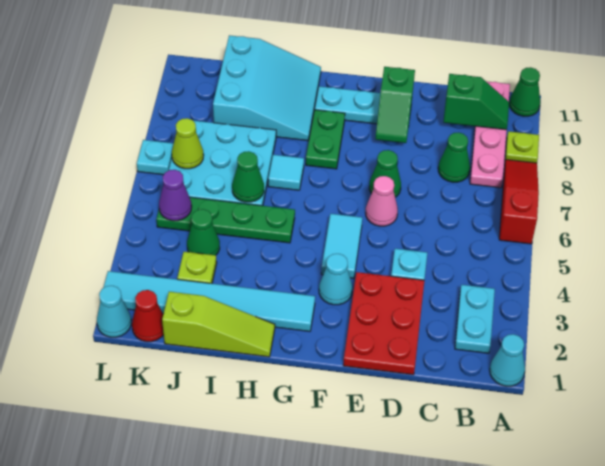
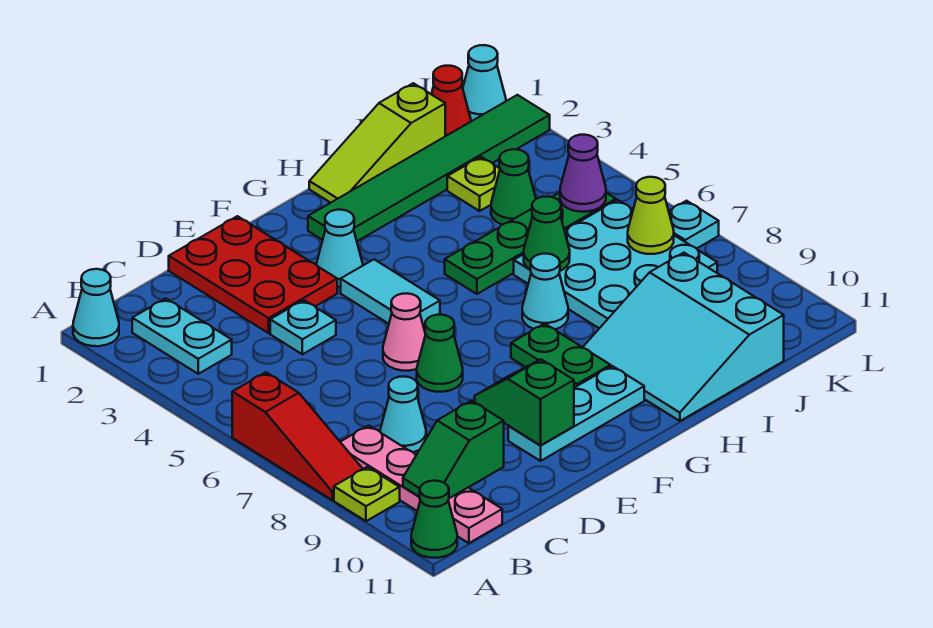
green cone C8 level 1 -> cyan cone C8 level 1
cyan tile G2:L2 level 1 -> green tile G2:L2 level 1
cyan tile H7 level 1 -> cyan cone H7 level 1

